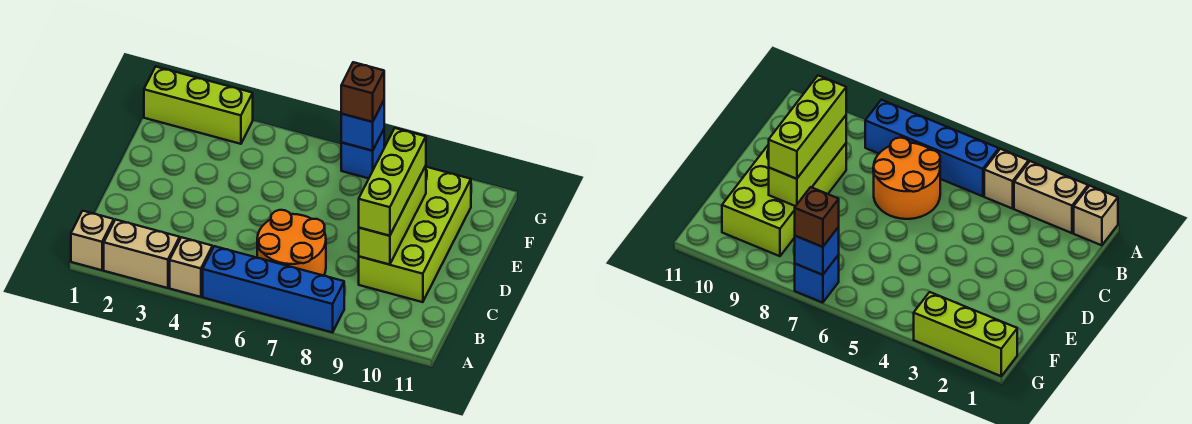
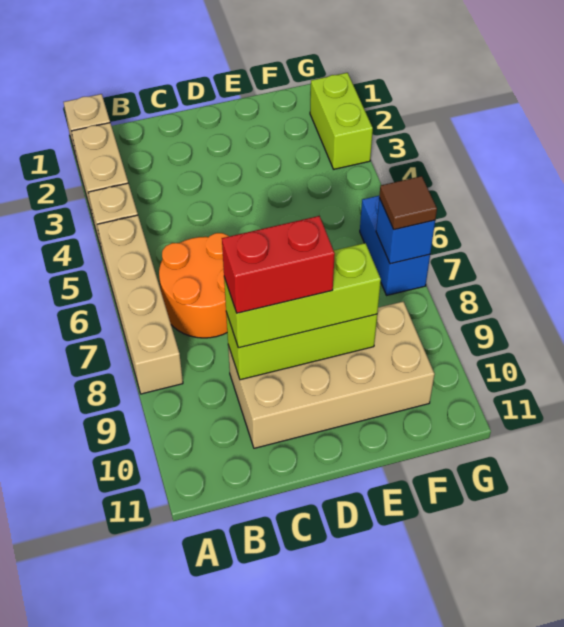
blue brick A5:A8 level 1 -> tan brick A5:A8 level 1
lime brick C9:F10 level 1 -> tan brick C9:F10 level 1
none -> red brick C9:D9 level 4
lime brick G1:G3 level 1 -> lime brick G2:G3 level 1
blue brick G7 level 1 -> blue brick G6:G7 level 1
brown brick G7 level 3 -> brown tile G7 level 3

